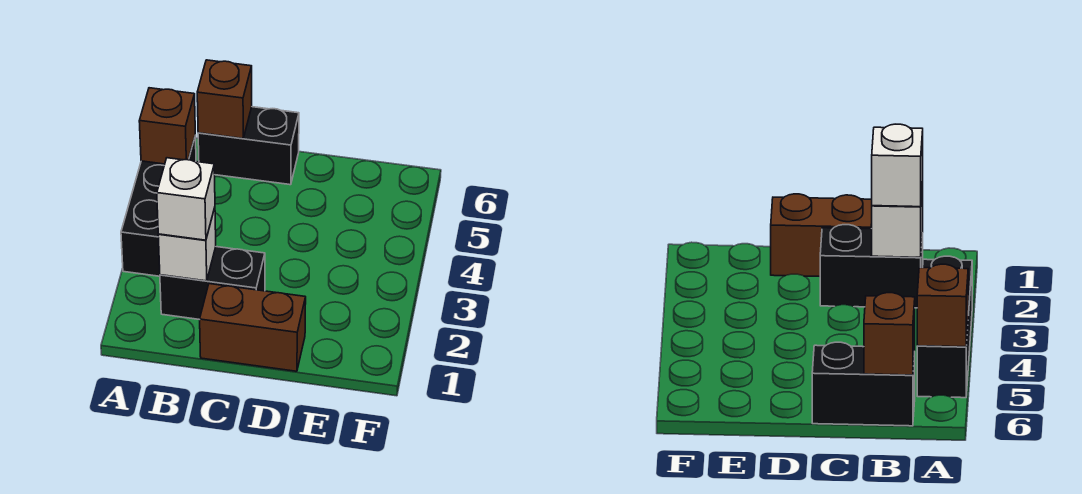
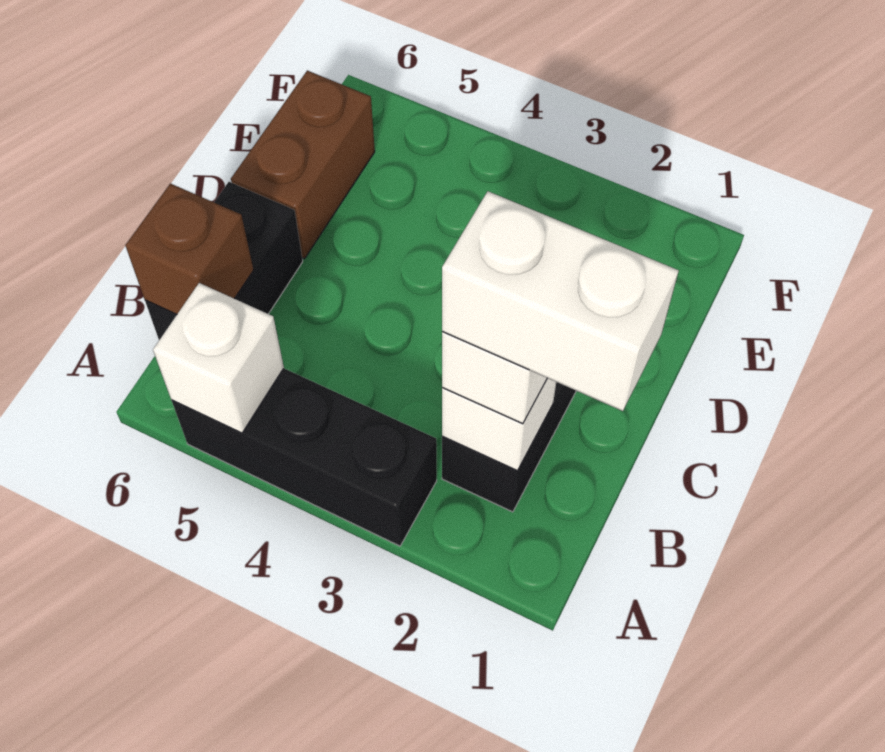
brown brick A5 level 2 -> white brick A5 level 2
none -> white brick B1:B2 level 4
brown brick C1:D1 level 1 -> brown brick D6:E6 level 1

